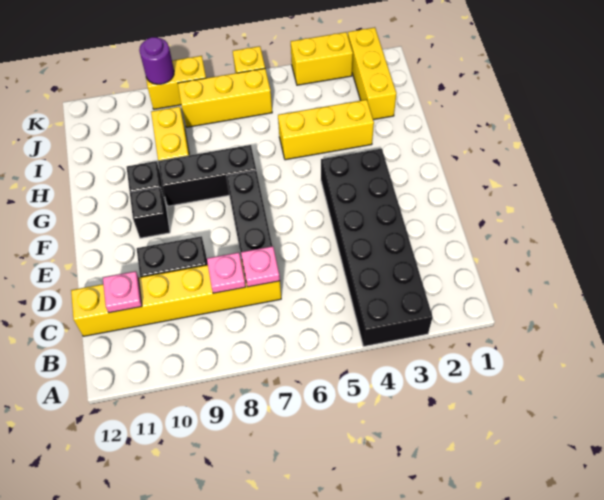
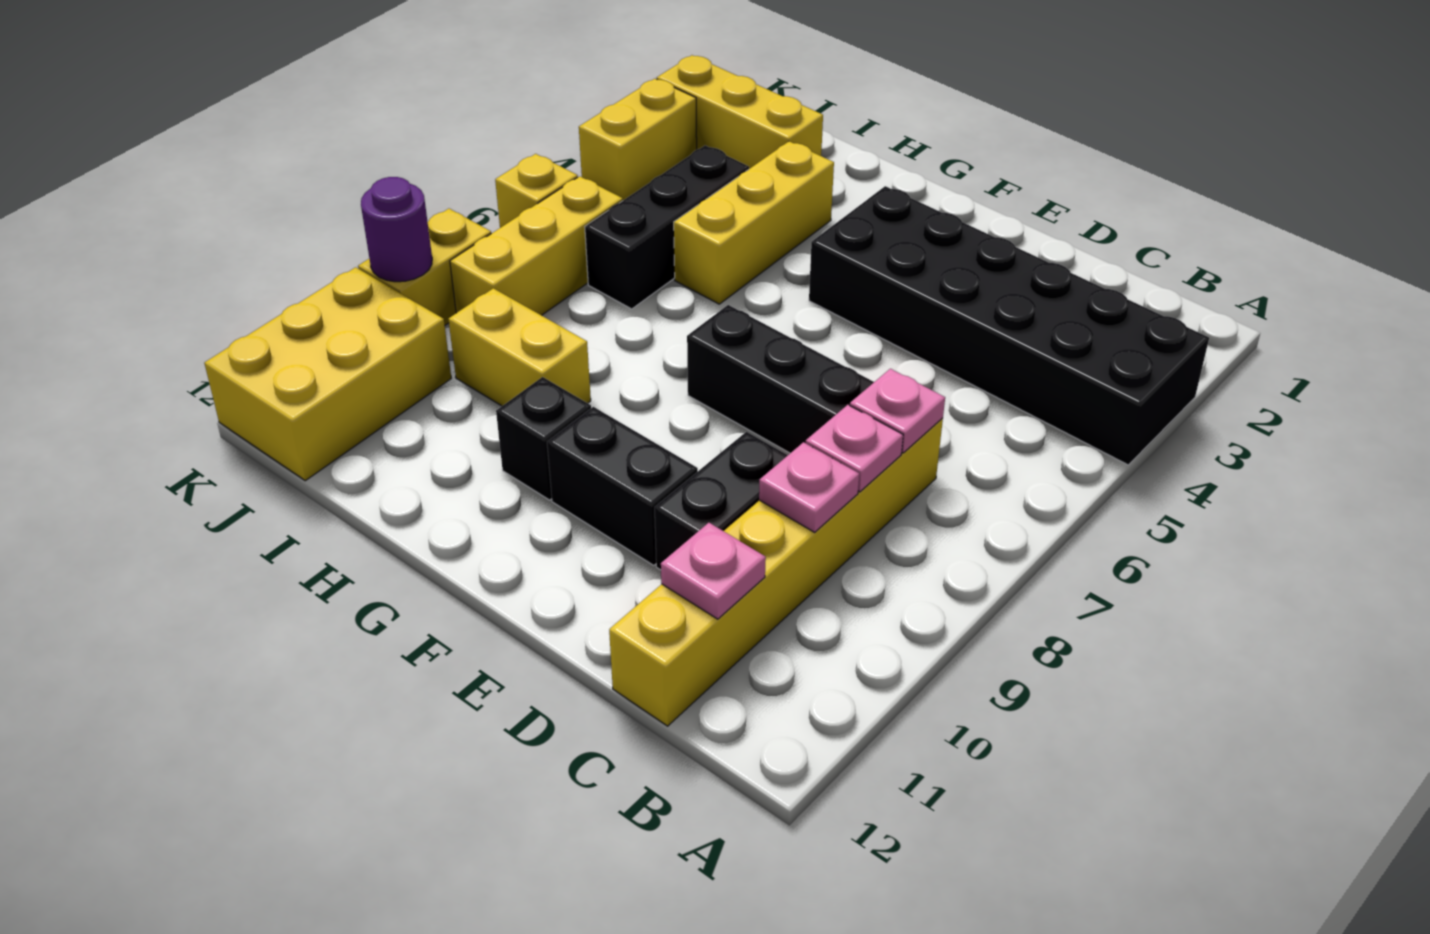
none -> pink plate C9 level 2
black brick F10 level 1 -> black brick E10:F10 level 1
black brick G7:G9 level 1 -> black brick I4:I6 level 1
none -> yellow brick J10:K12 level 1

